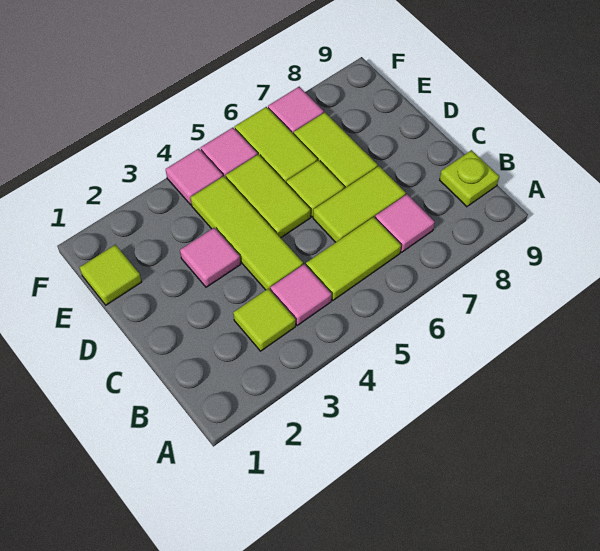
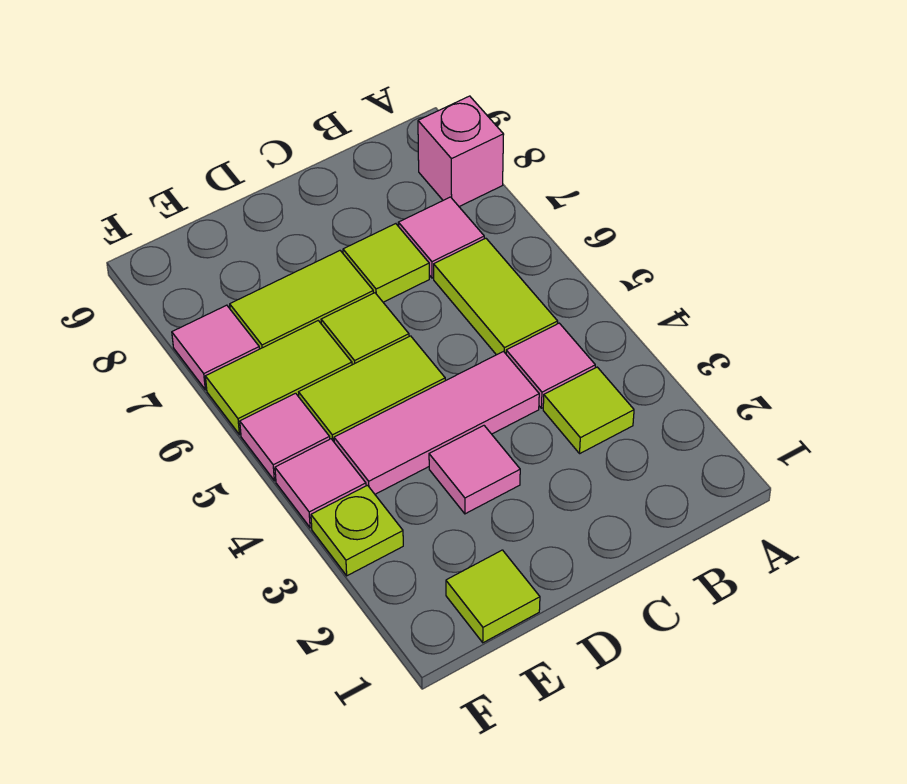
none -> pink brick A8 level 1
lime plate B9 level 1 -> lime plate F3 level 1
lime tile C4:E4 level 1 -> pink tile C4:E4 level 1
lime tile C6:C7 level 1 -> lime tile C7 level 1

